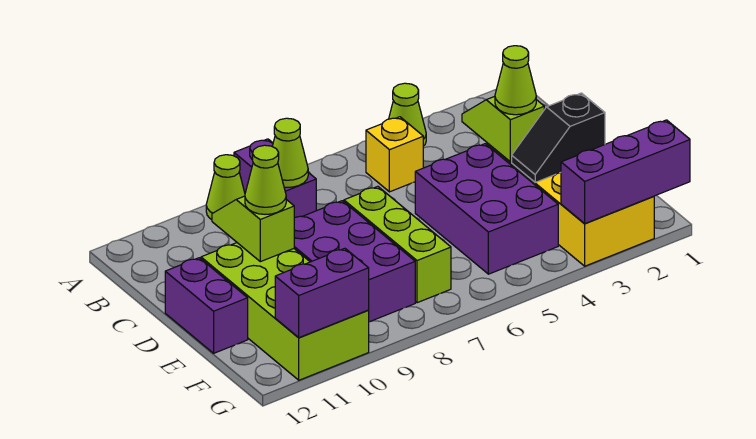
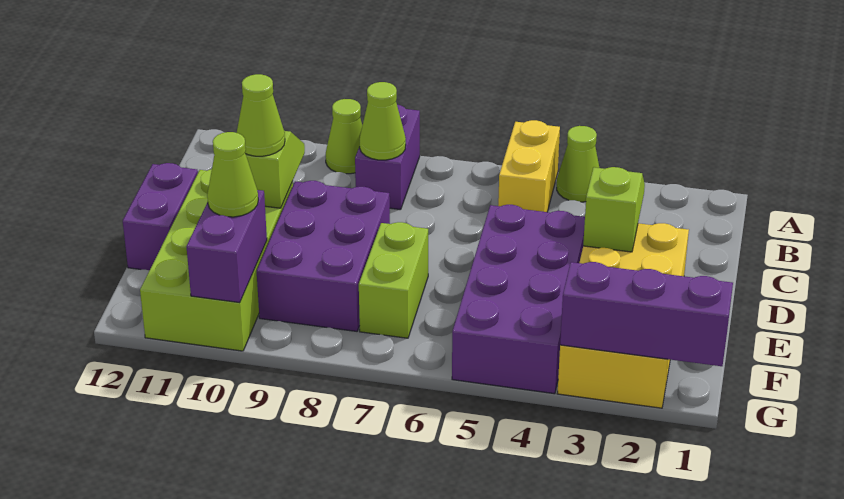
yellow brick B5 level 1 -> yellow brick A5:B5 level 1
lime cone D3 level 3 -> lime cone F10 level 3
purple brick D4:F5 level 1 -> purple brick D4:G5 level 1
lime brick D7:F7 level 1 -> lime brick E7:F7 level 1
black slope E2:E3 level 2 top 2 -> none
purple brick G10:G11 level 2 -> purple brick F10:G10 level 2

